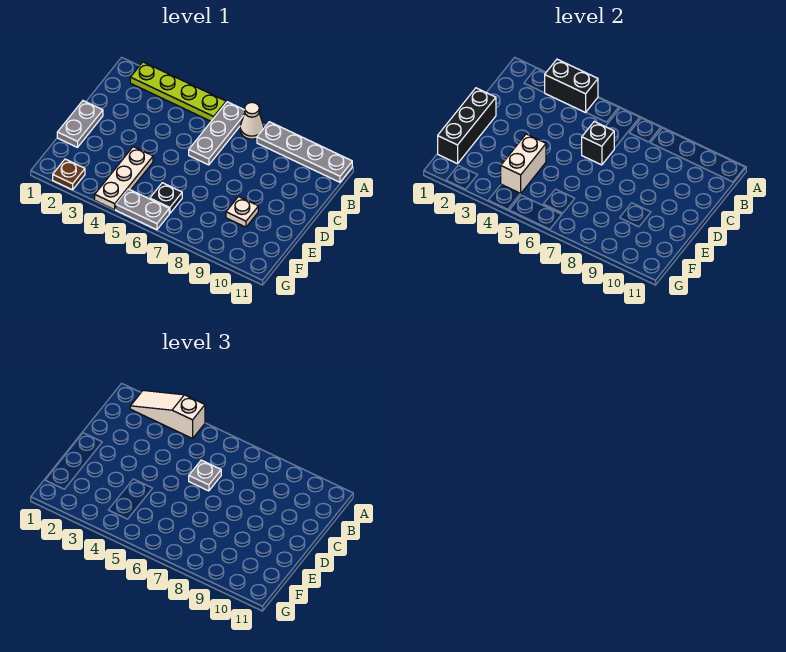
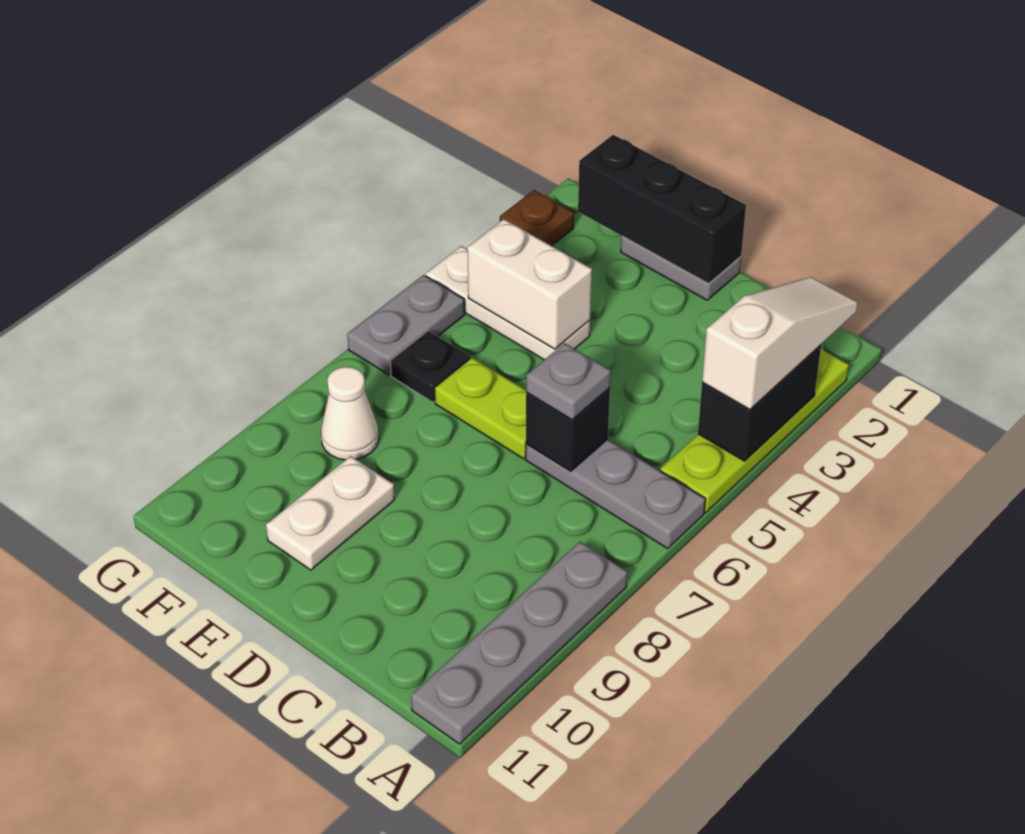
white cone A7 level 1 -> white cone F8 level 1
none -> lime plate D6:E6 level 1
white plate E9 level 1 -> white plate E9:E10 level 1

